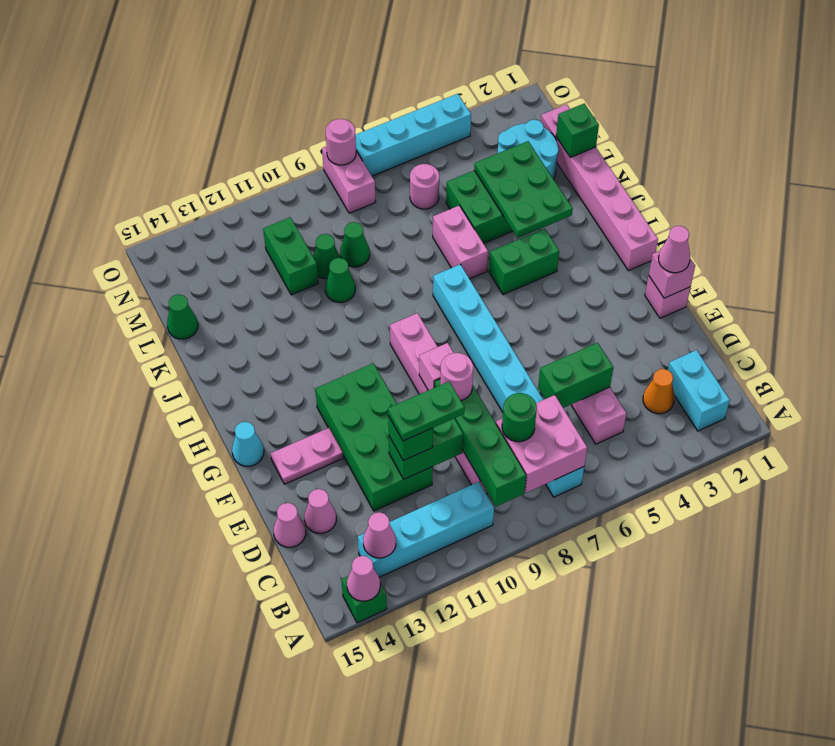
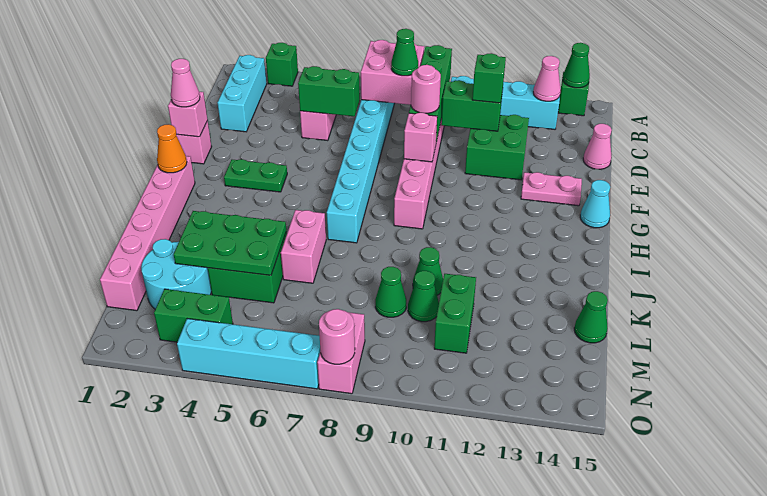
pink cone A14 level 2 -> green cone A14 level 2
cyan brick B2:C2 level 1 -> cyan brick B2:D2 level 1
orange cone C3 level 1 -> orange cone H1 level 2
green round brick C8 level 3 -> green cone C8 level 3
green plate D10:D11 level 4 -> green plate G3:G4 level 1
green brick D11:G12 level 1 -> green brick D11:E12 level 1
pink cone D14 level 1 -> none
green brick I4:I5 level 1 -> green brick N3:N4 level 1
green plate J3:L4 level 2 -> green plate K3:L5 level 2
green brick L1 level 2 -> green brick A3 level 1
pink round brick M6 level 1 -> none

